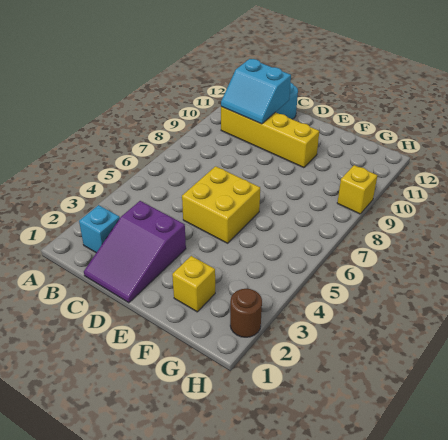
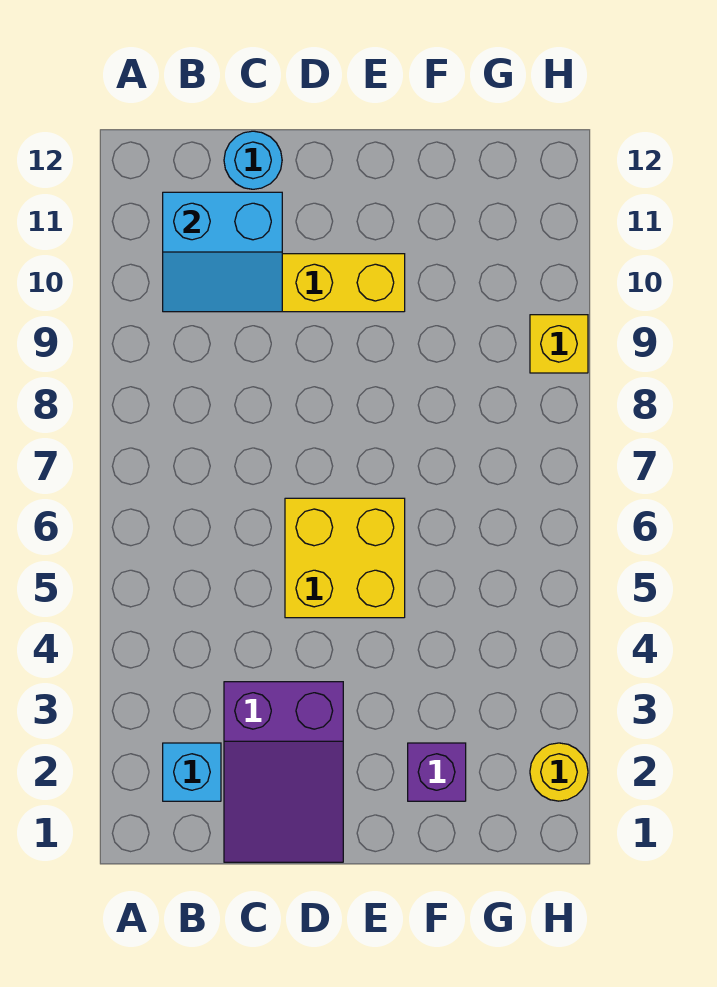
yellow brick F2 level 1 -> purple brick F2 level 1
brown round brick H2 level 1 -> yellow round brick H2 level 1

